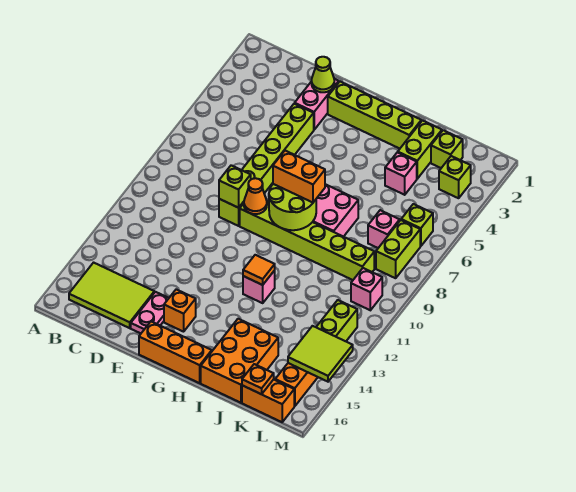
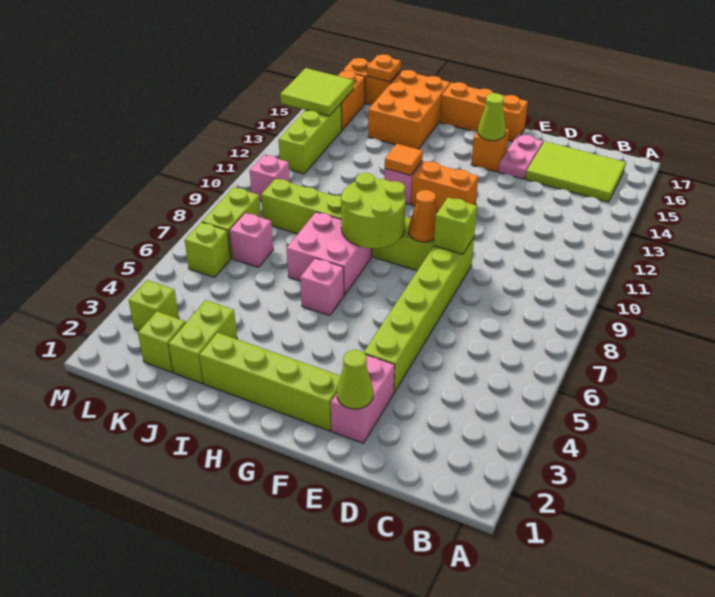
none -> lime cone F15 level 2
orange brick G8:H8 level 3 -> orange brick F12:G12 level 1
pink brick J4 level 1 -> pink brick H6 level 1

